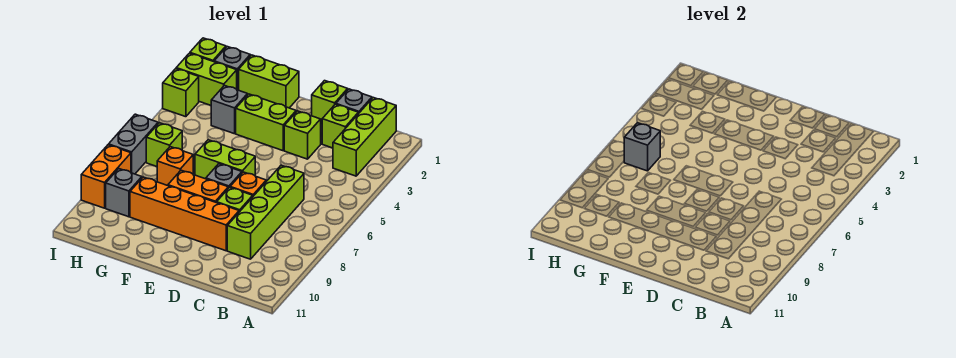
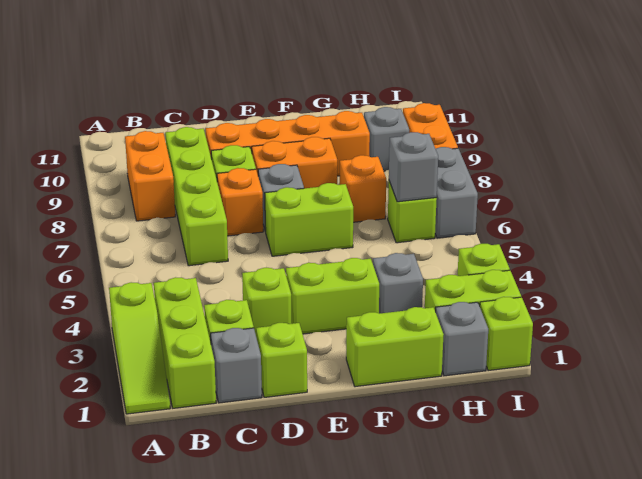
none -> lime slope A1:A3 level 1 top 3
none -> orange brick B8:B9 level 1

